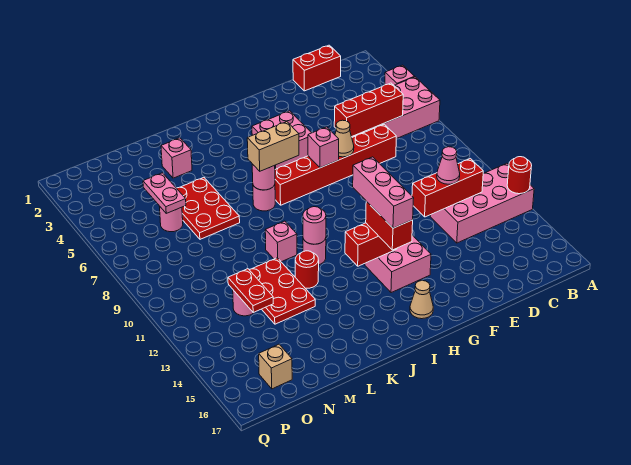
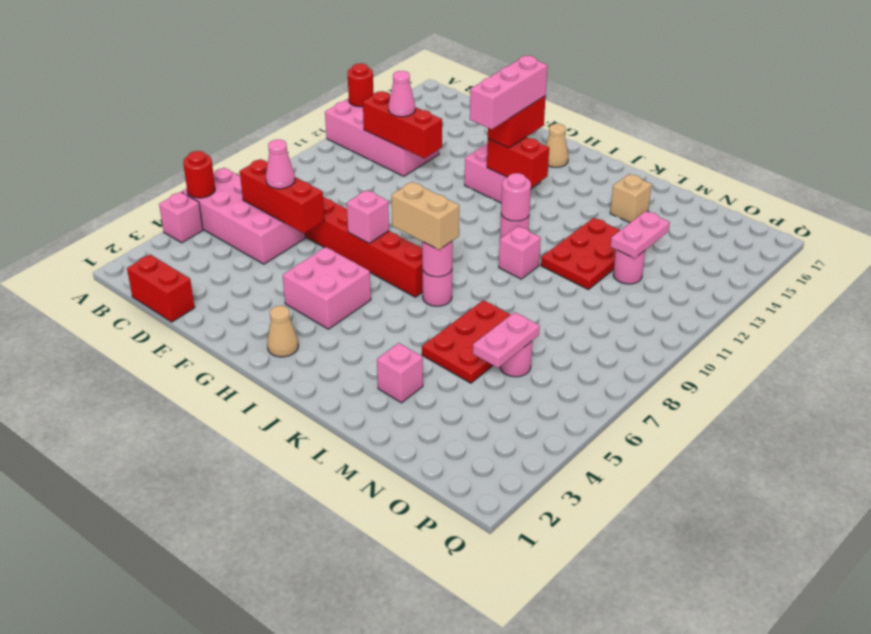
none -> pink cone D6 level 3
tan cone F7 level 2 -> tan cone H2 level 1
red round brick K12 level 1 -> red round brick A5 level 2
red plate N12:N13 level 2 -> pink plate N12:N13 level 2
tan brick O16 level 1 -> tan brick L15 level 1

